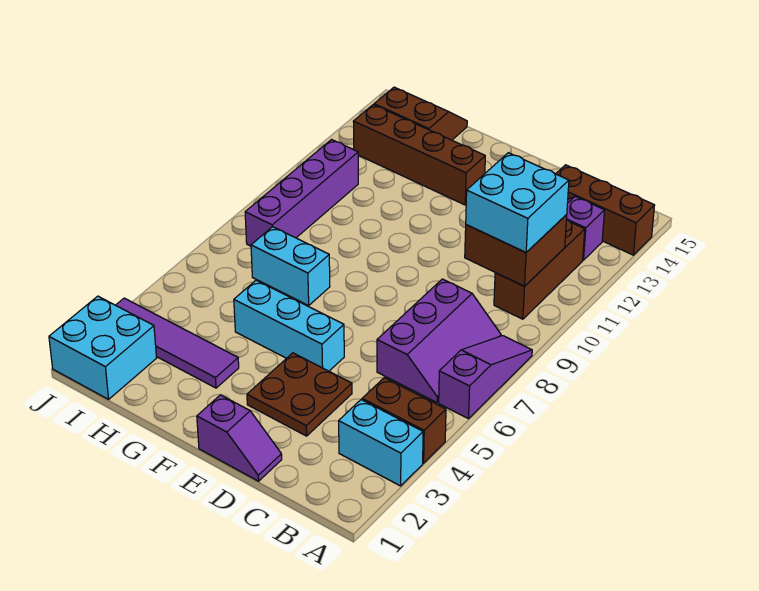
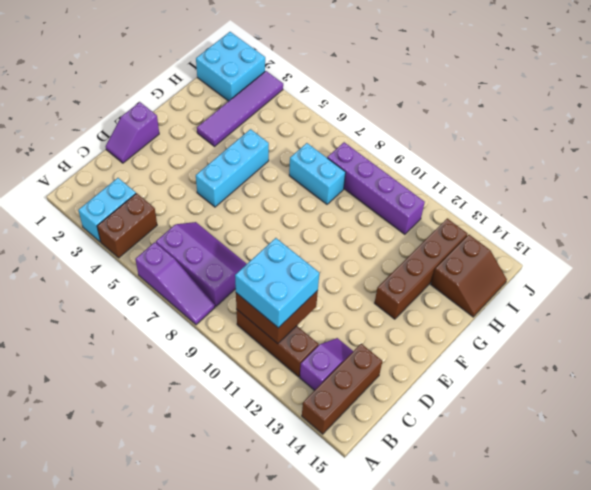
purple slope B6:C8 level 1 top C -> purple slope B6:C8 level 1 top B
brown plate D3:E4 level 1 -> none
cyan brick G7:H7 level 1 -> cyan brick H7:H8 level 1

